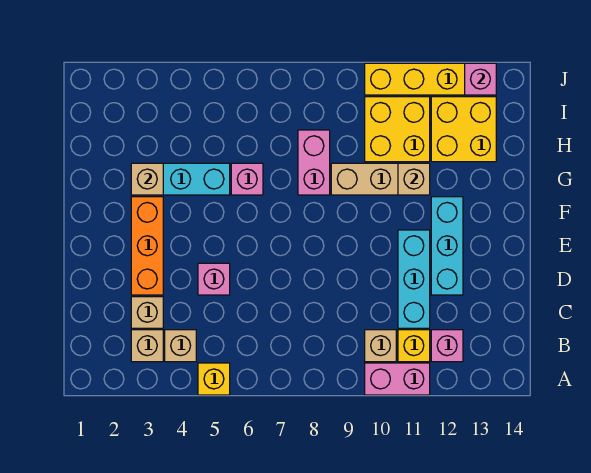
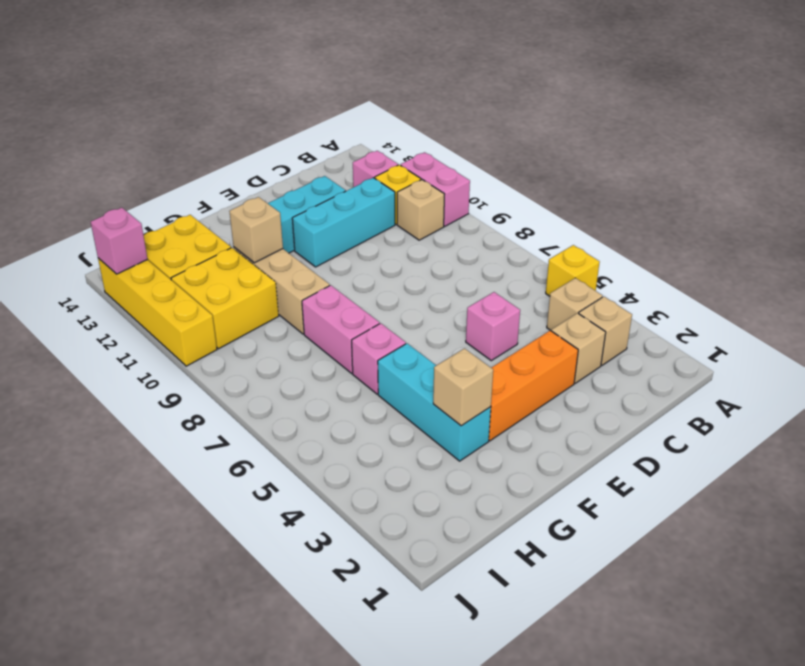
pink brick G8:H8 level 1 -> pink brick G7:G8 level 1

